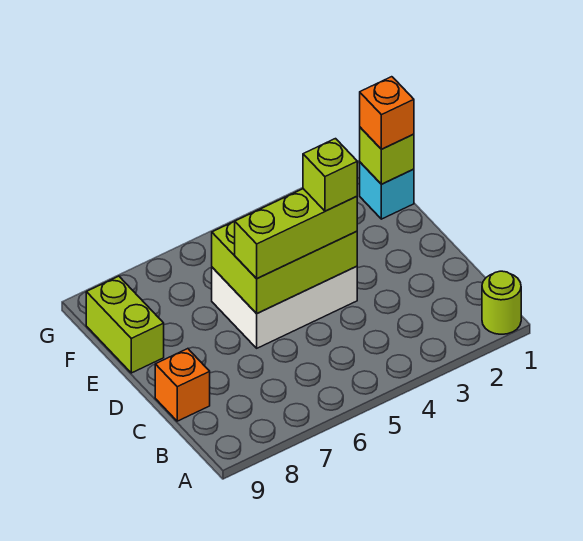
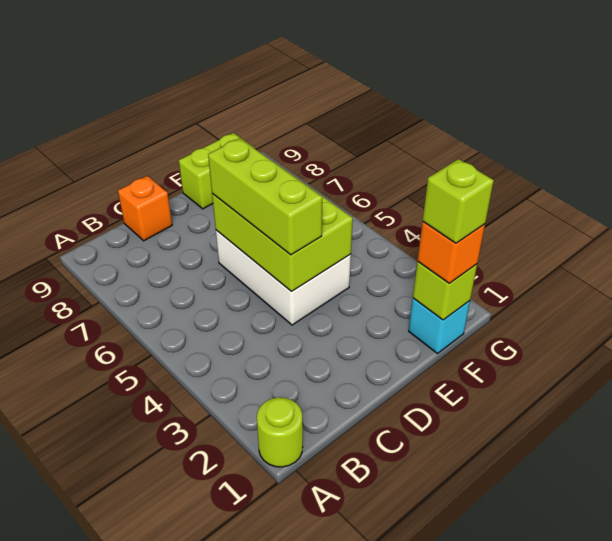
lime brick D4 level 4 -> lime brick F1 level 4

